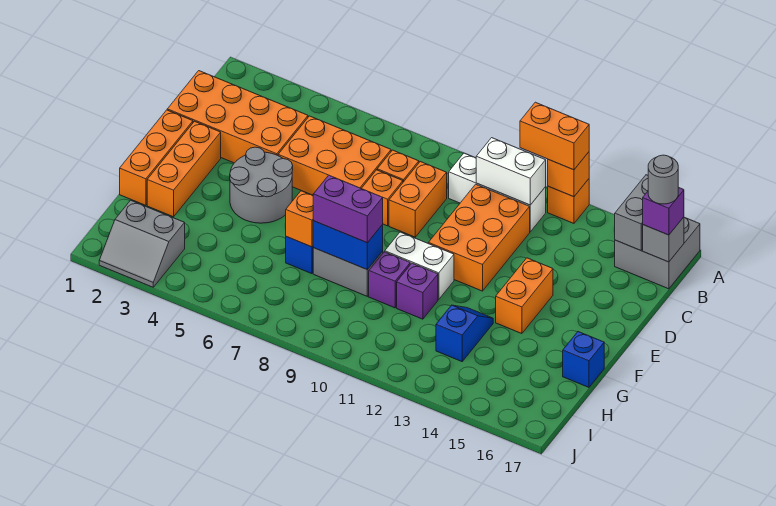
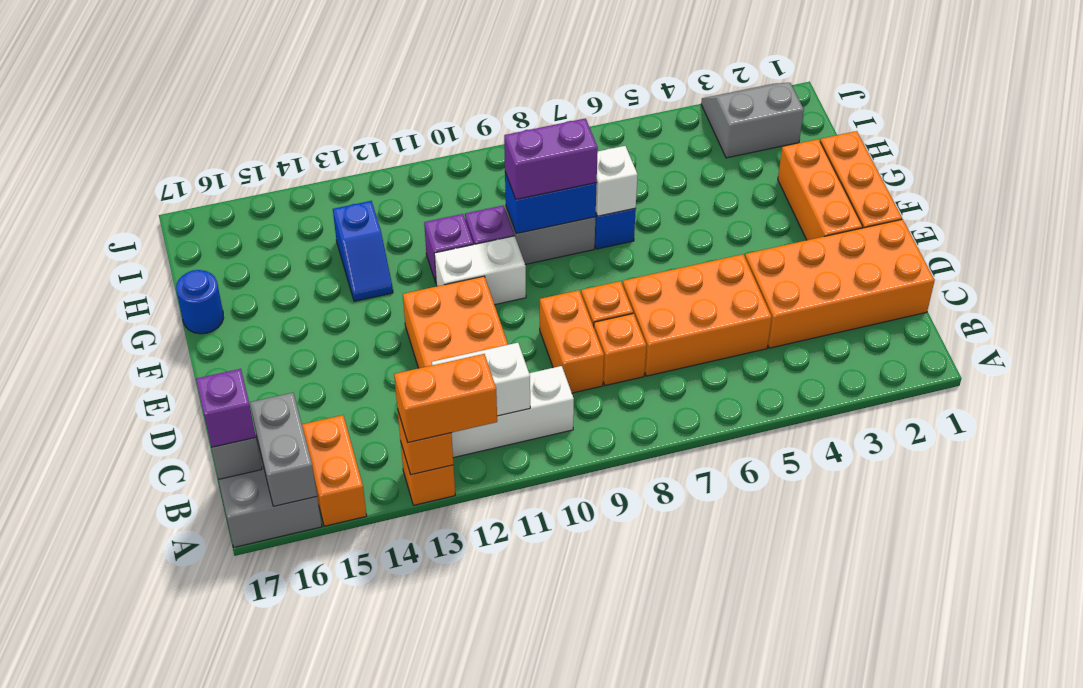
grey round brick B17 level 4 -> none
grey round brick E4:F5 level 1 -> none
orange brick E14:F14 level 1 -> orange brick A15:B15 level 1
orange brick G7 level 2 -> white brick G7 level 2
blue brick G17 level 1 -> blue round brick G17 level 1

